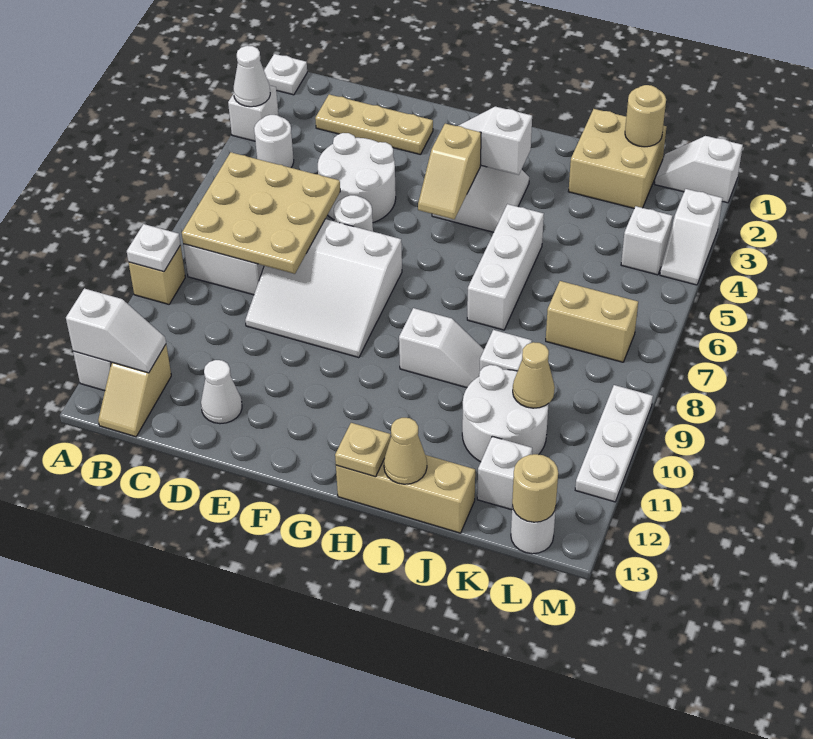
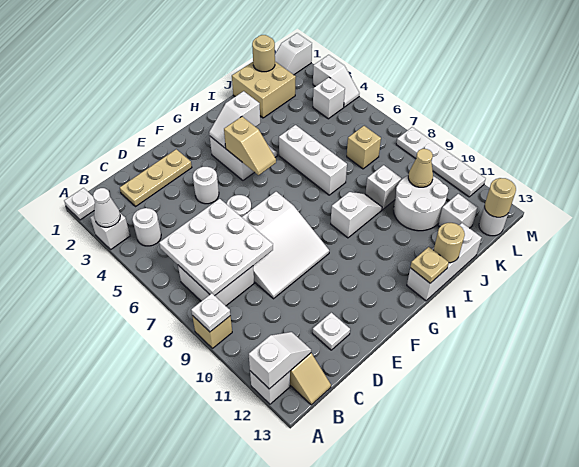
tan plate B6:D8 level 2 -> white plate B6:D8 level 2
white round brick D4:E5 level 1 -> white round brick E4 level 1
white cone D12 level 1 -> white plate D12 level 1
tan brick H13:J13 level 1 -> white brick H13:J13 level 1
tan cone I13 level 2 -> tan round brick I13 level 2
tan brick K7:L7 level 1 -> tan brick K7 level 1
white plate M9:M11 level 1 -> white plate M8:M11 level 1

